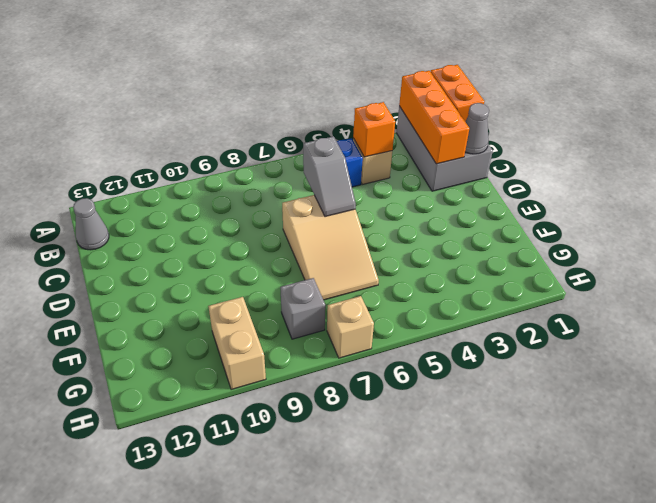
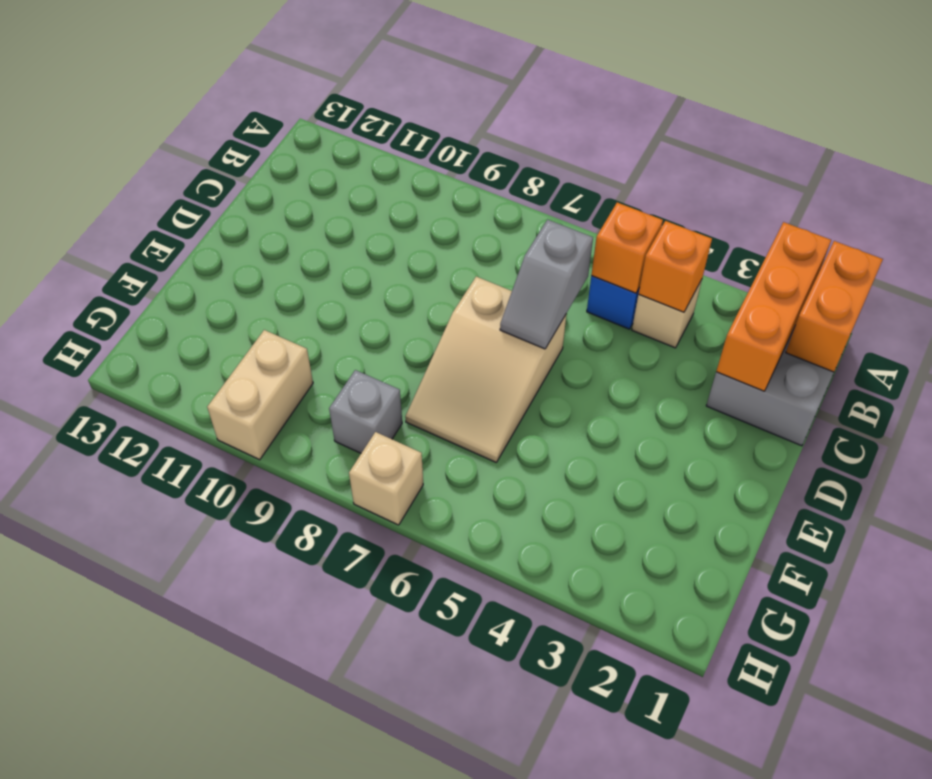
none -> orange brick B5 level 2
grey cone B13 level 1 -> none
grey cone C1 level 2 -> none

